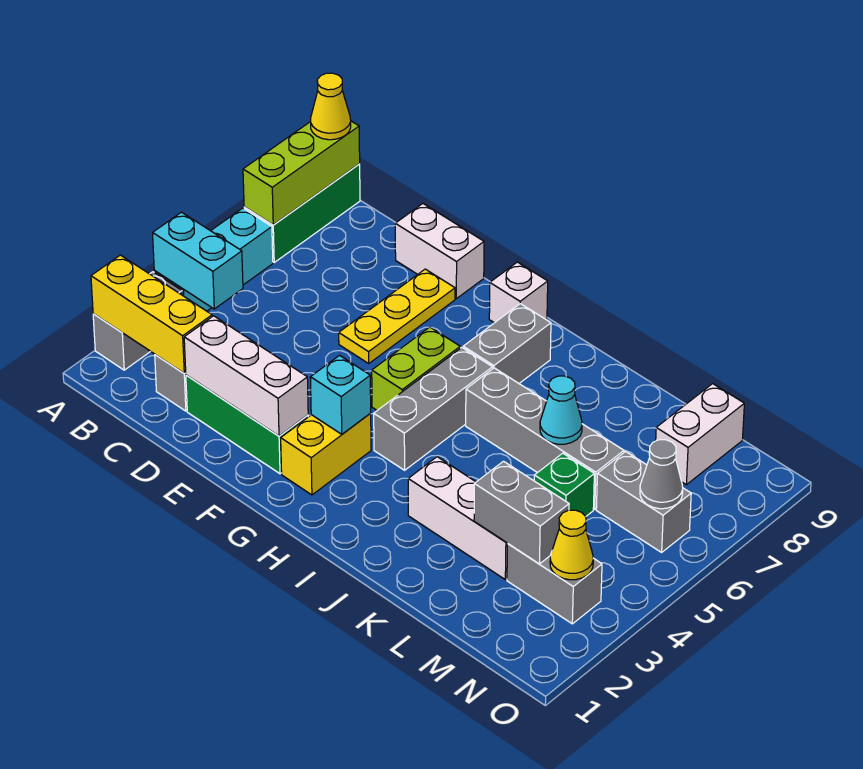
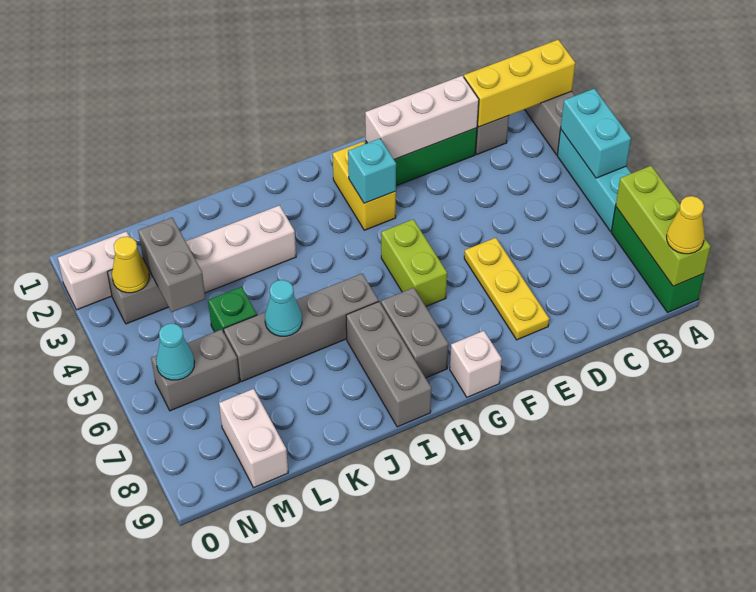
cyan brick A4:B4 level 2 -> cyan brick A4:A5 level 2
white brick D9:E9 level 1 -> white brick N2:O2 level 1
grey brick H4:H6 level 1 -> grey brick I7:I9 level 1
grey brick L3:M3 level 2 -> grey brick M3:M4 level 2
grey cone N6 level 2 -> cyan cone N6 level 2

